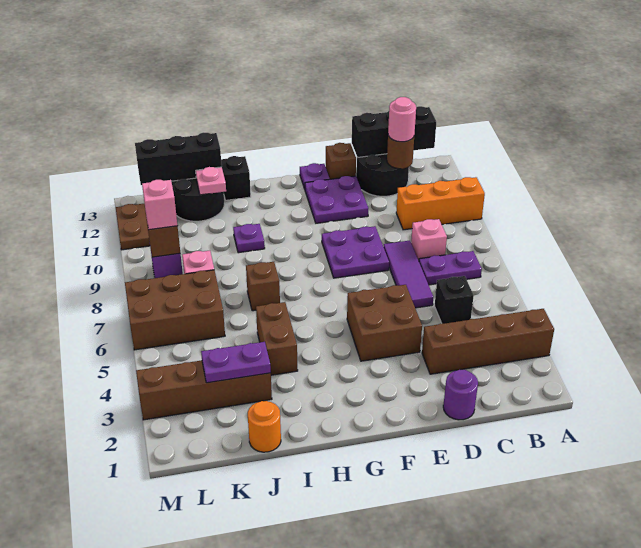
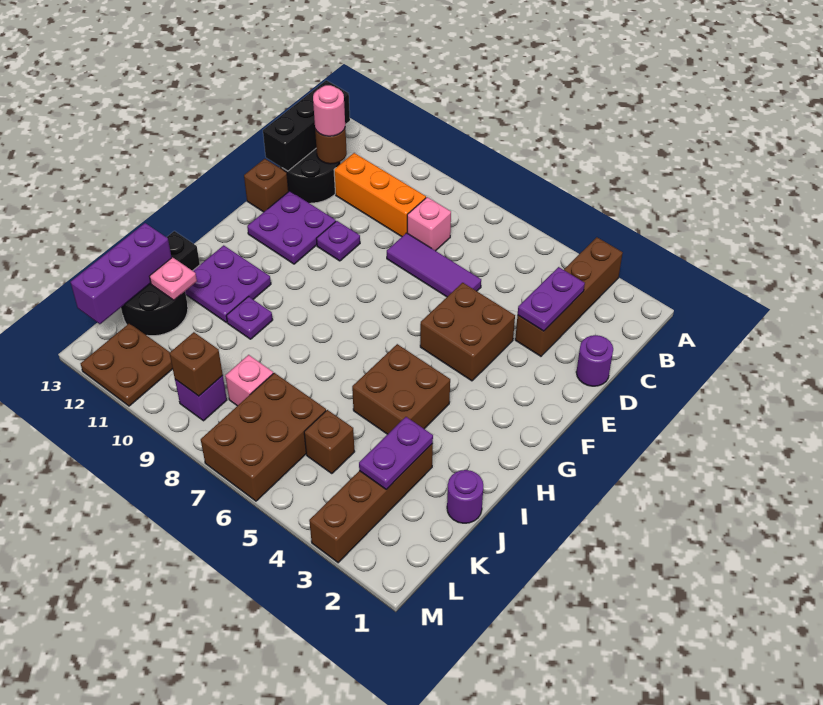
orange brick A10:C10 level 1 -> orange brick C9:C11 level 1
purple plate B7:C7 level 1 -> purple plate C3:D3 level 2
black brick C5 level 1 -> none
purple plate E8:F9 level 1 -> purple plate H11:I12 level 1
purple plate F13 level 1 -> purple plate E10 level 1
brown brick I4:I5 level 1 -> brown brick H4:I5 level 1
brown brick I7 level 1 -> brown brick K5 level 1
orange round brick J1 level 1 -> purple round brick J1 level 1
black brick J13:L13 level 2 -> purple brick J13:L13 level 2
pink brick L9 level 3 -> none

